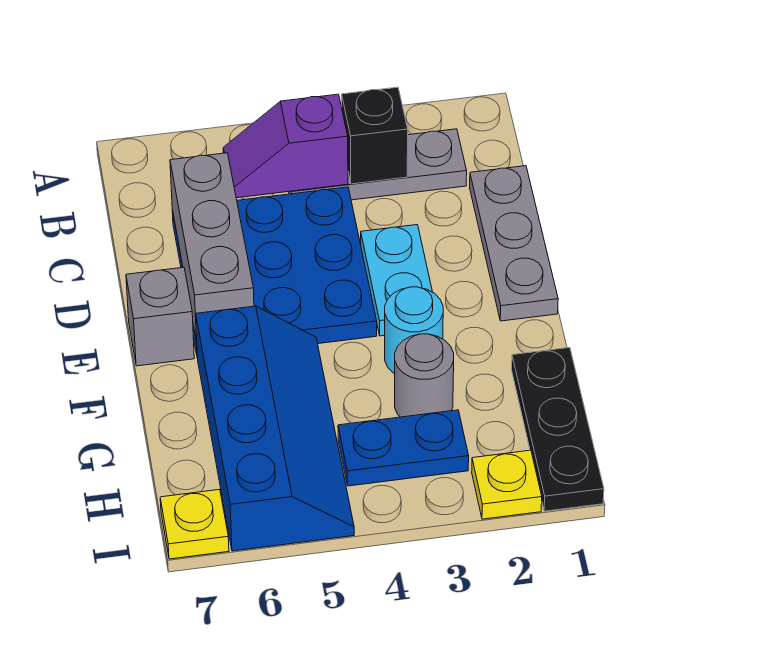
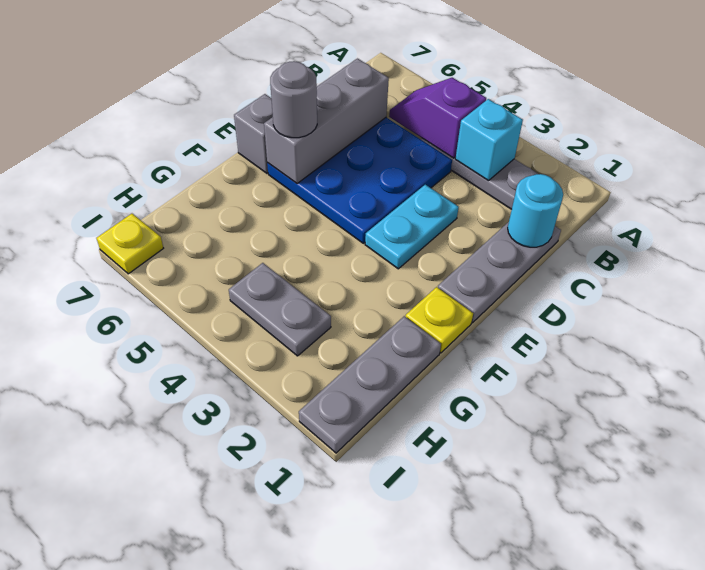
black brick B3 level 2 -> cyan brick B3 level 2
cyan round brick F3 level 1 -> cyan round brick C1 level 2
blue slope F5:I6 level 1 top 6 -> none
black plate G1:I1 level 1 -> grey plate G1:I1 level 1
grey round brick G3 level 1 -> grey round brick E6 level 3
blue plate H3:H4 level 1 -> grey plate H3:H4 level 1
yellow plate I2 level 1 -> yellow plate F1 level 1

